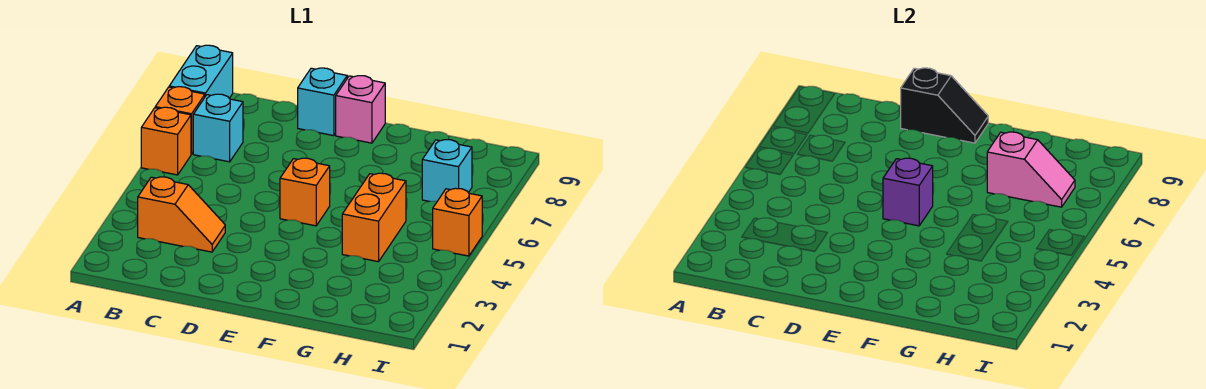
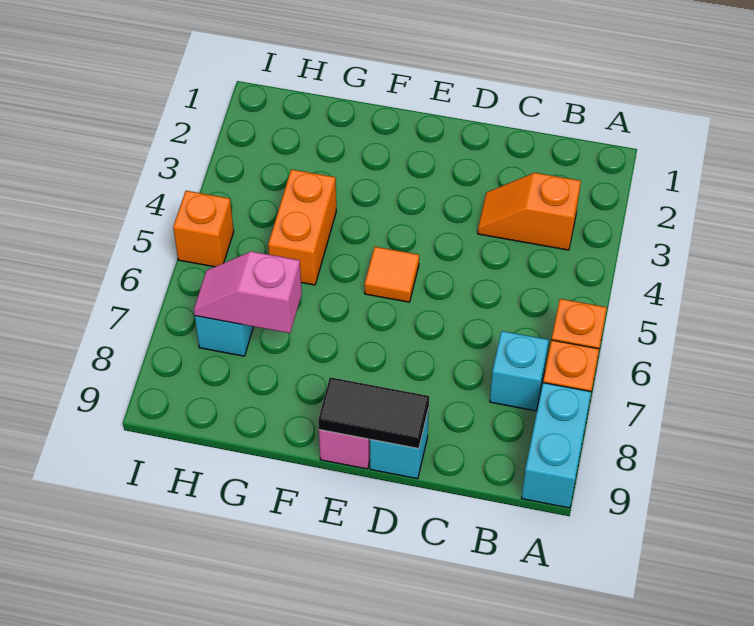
black slope D9:E9 level 2 top D -> black tile D9:E9 level 2
orange brick E5 level 1 -> orange tile E5 level 1
purple brick E5 level 2 -> none

